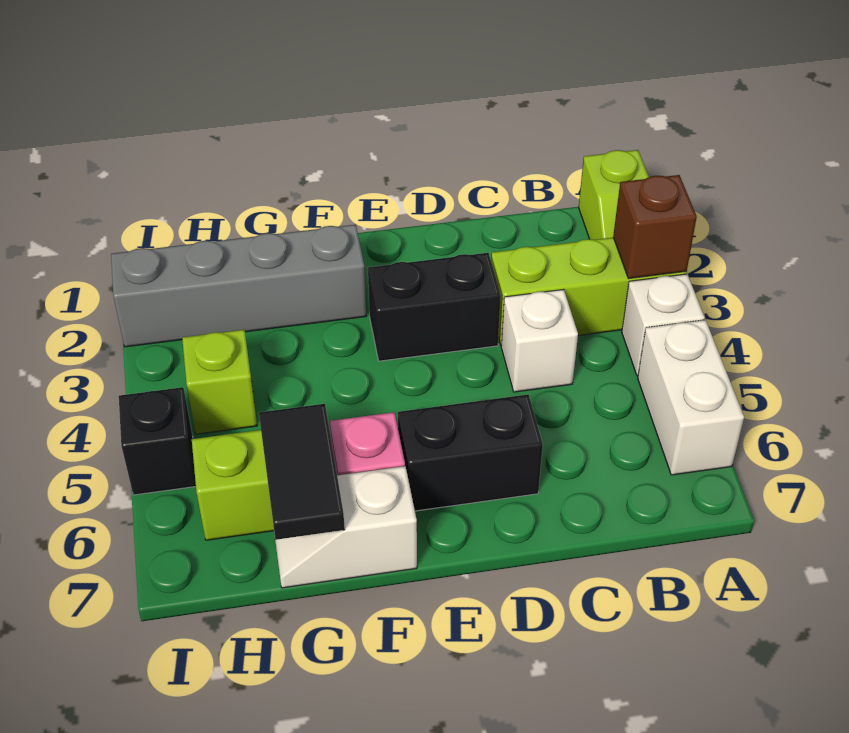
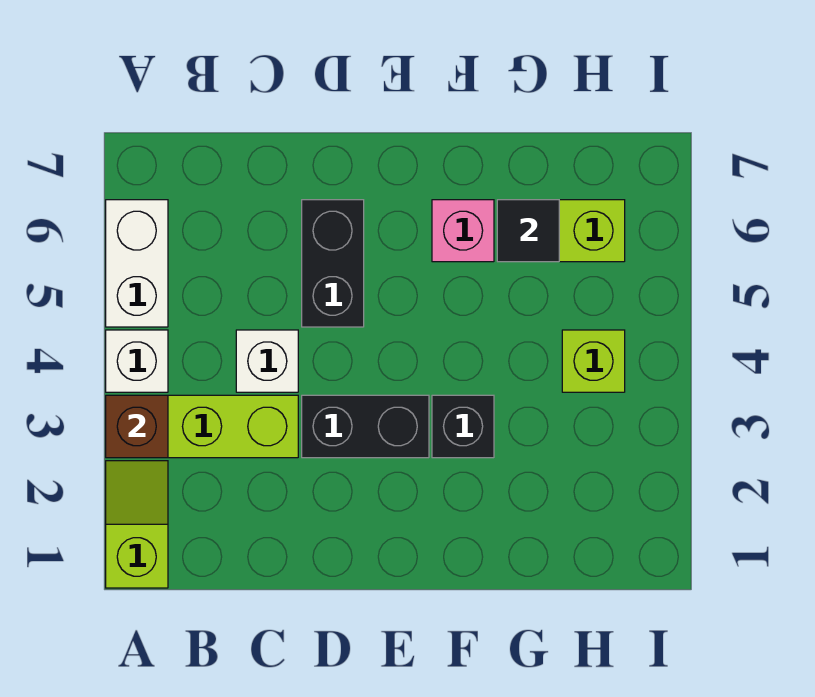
black brick D6:E6 level 1 -> black brick D5:D6 level 1
grey brick F2:I2 level 1 -> none
white slope F7:G7 level 1 top F -> none
black tile G6:G7 level 2 -> black tile G6 level 2
black brick I5 level 1 -> black brick F3 level 1

